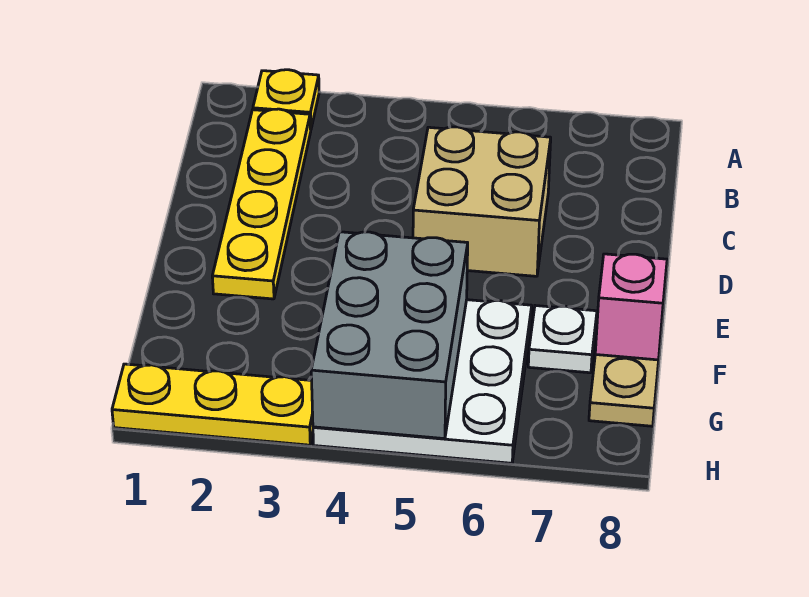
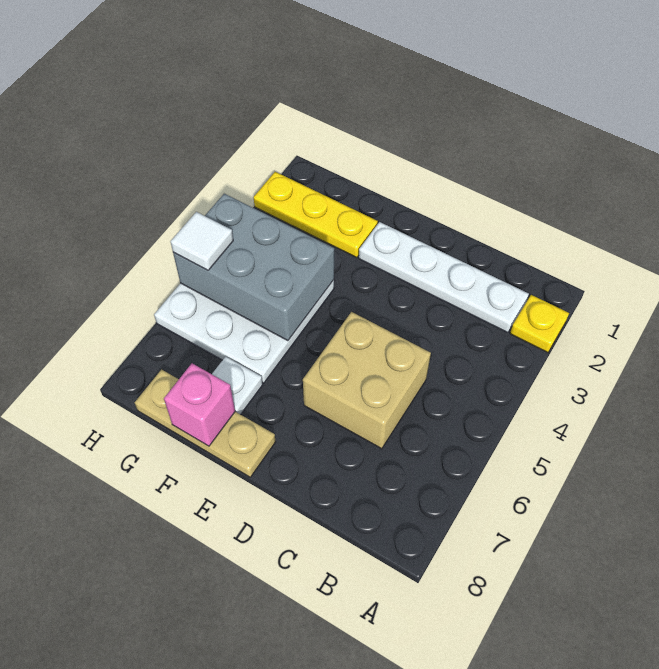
yellow plate B2:E2 level 1 -> white plate B2:E2 level 1
yellow plate H1:H3 level 1 -> yellow plate F2:H2 level 1
none -> white tile H5 level 3

